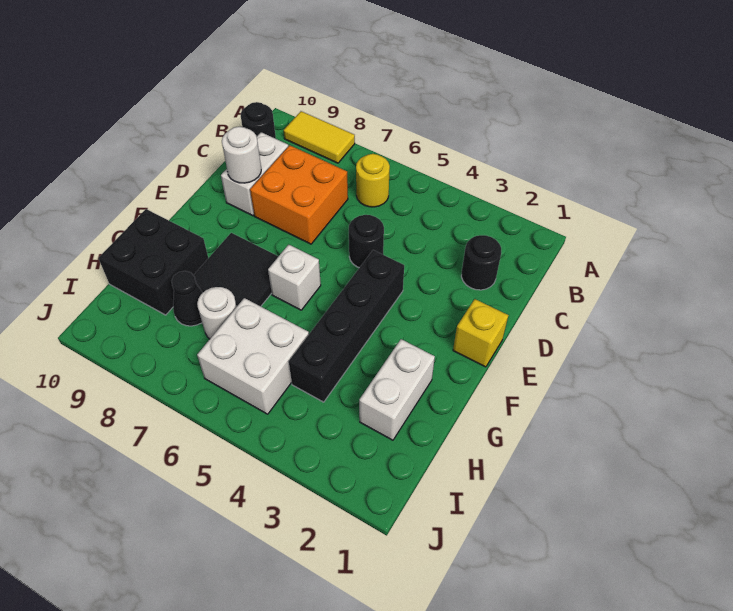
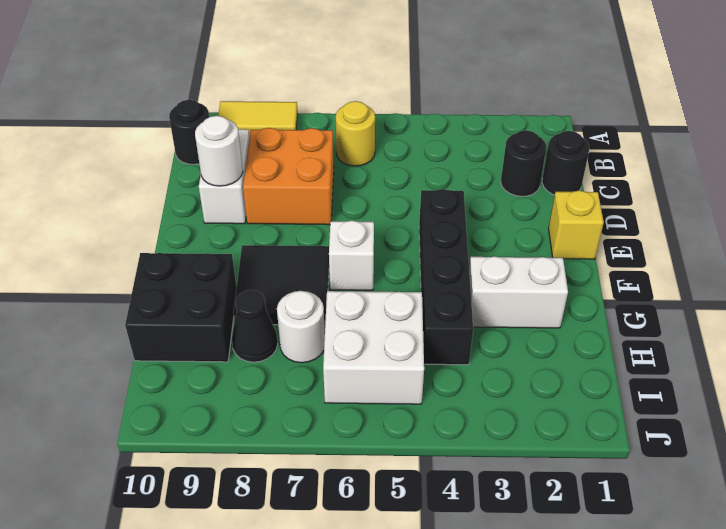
black round brick D5 level 1 -> black round brick C1 level 1
white brick G2:H2 level 1 -> white brick G2:G3 level 1

